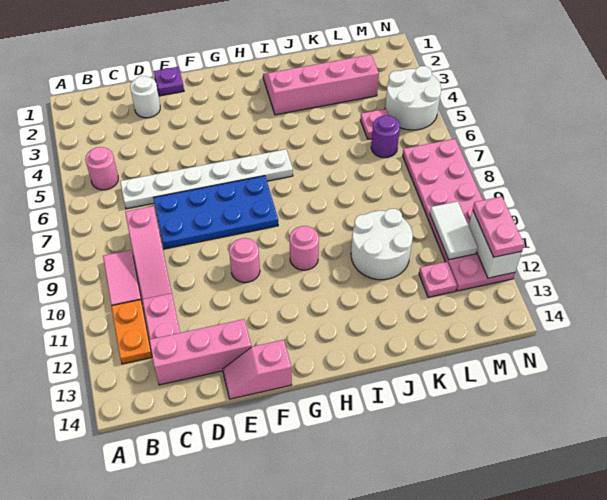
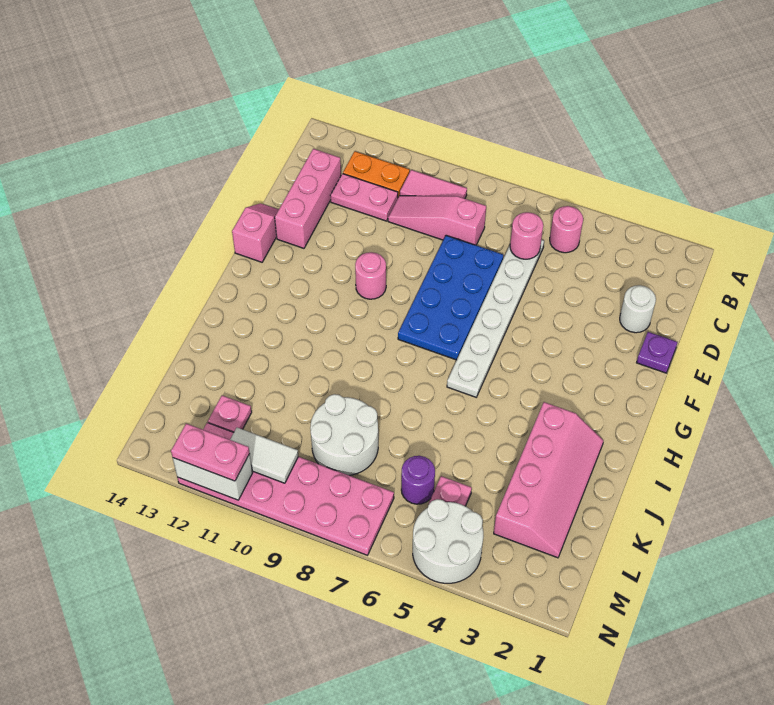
pink round brick H10 level 1 -> pink round brick C6 level 2
white round brick J10:K11 level 1 -> white round brick K8:L9 level 1

